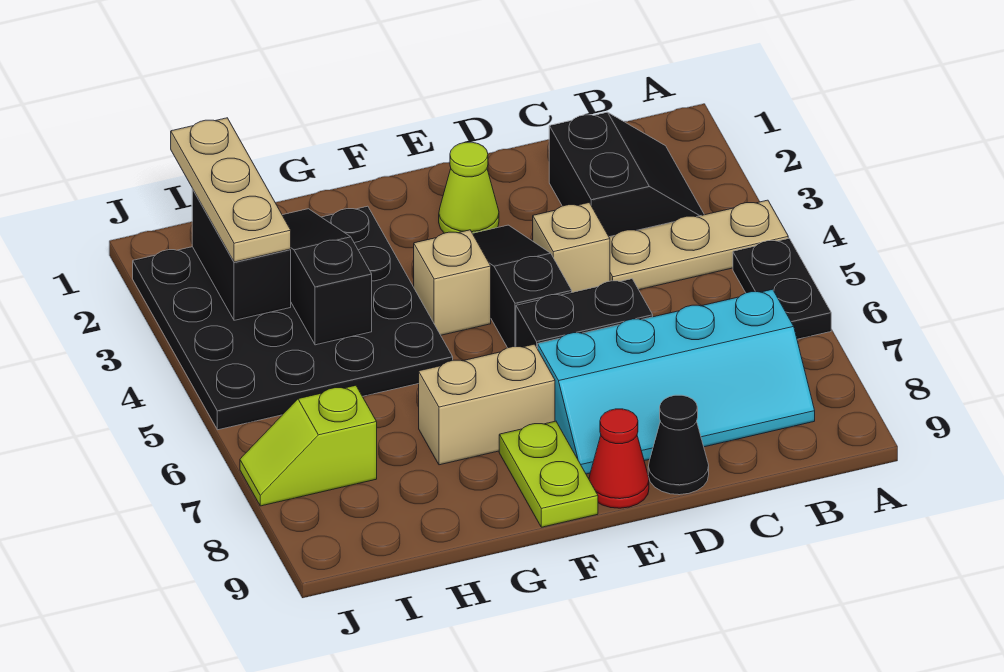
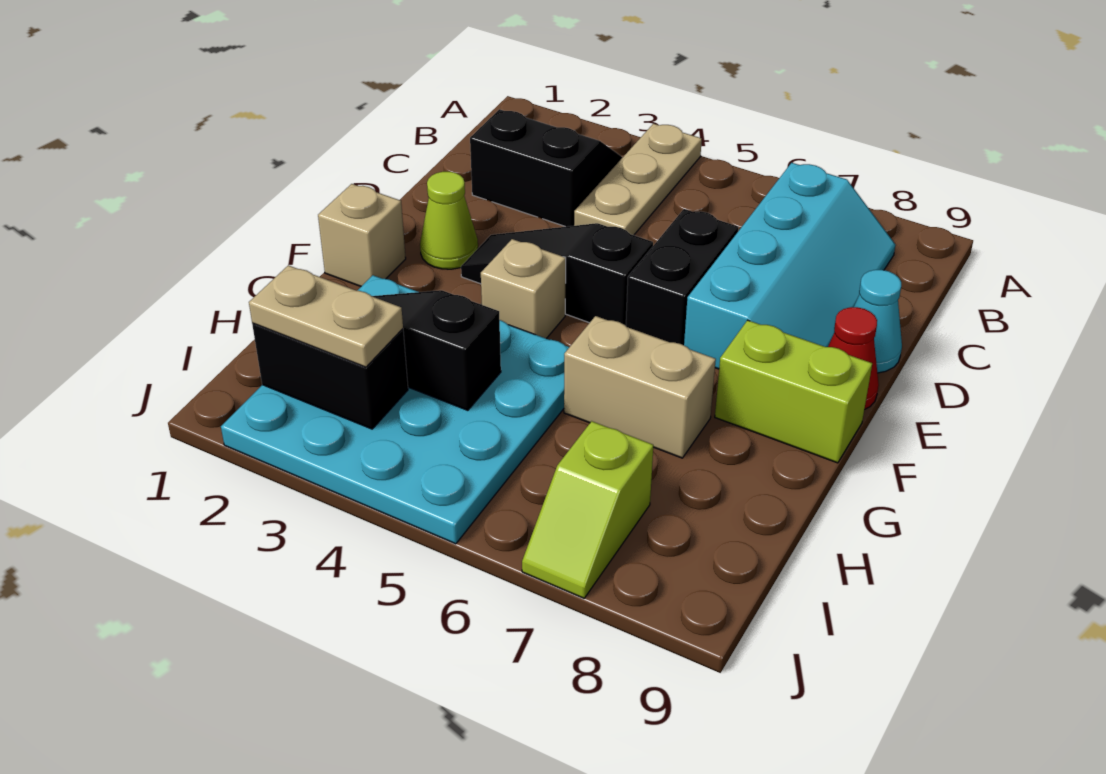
black plate A5:A6 level 1 -> none
tan brick D4 level 1 -> tan brick F1 level 1
black cone D9 level 1 -> cyan cone D9 level 1
tan brick F7:G7 level 1 -> tan brick G6:G7 level 1
lime plate F8:F9 level 1 -> lime brick F8:F9 level 1
black plate G2:J5 level 1 -> cyan plate G2:J5 level 1
tan plate I1:I3 level 3 -> tan plate I2:I3 level 3

